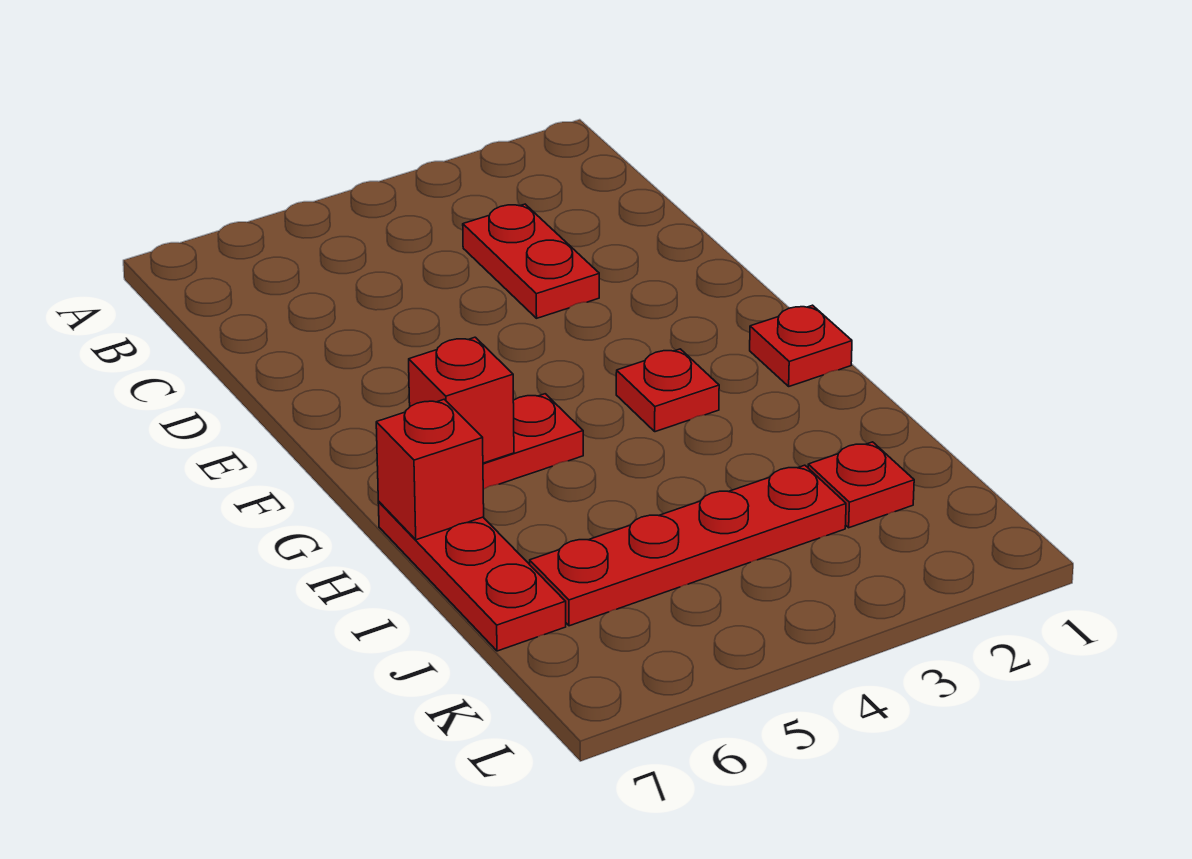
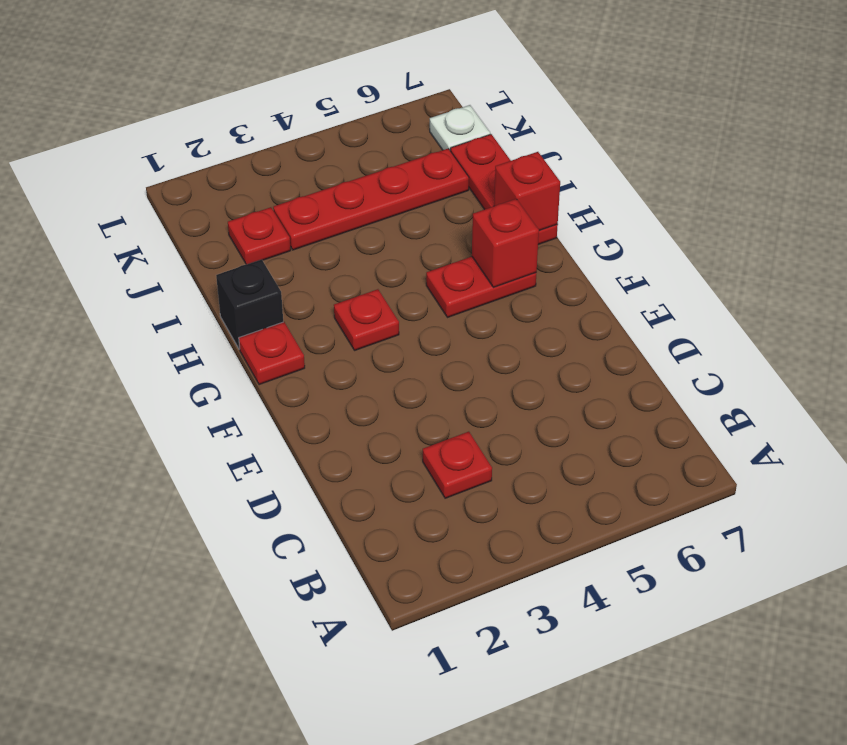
red plate C3:D3 level 1 -> red plate C3 level 1
none -> black brick H1 level 1
none -> white plate K7 level 1

